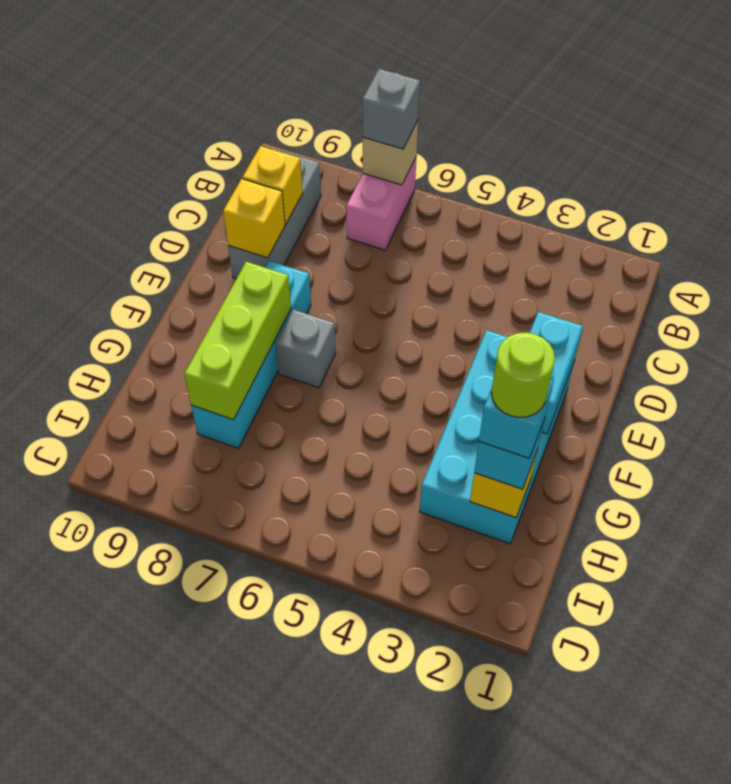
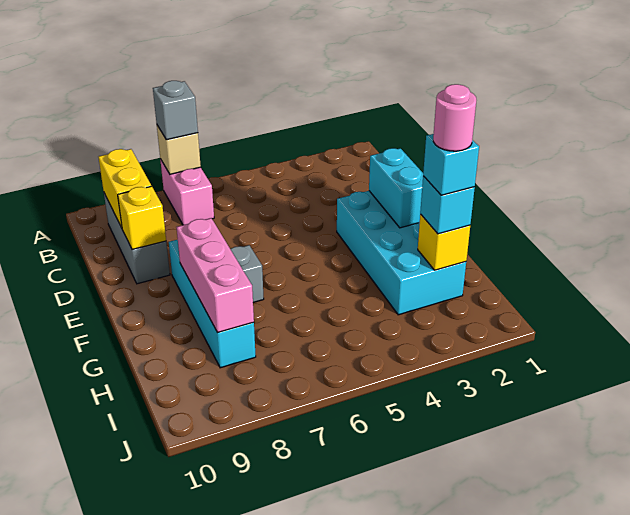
yellow brick C9 level 2 -> yellow brick B9:C9 level 2
lime brick F8:H8 level 2 -> pink brick F8:H8 level 2
lime round brick H2 level 5 -> pink round brick H2 level 5

